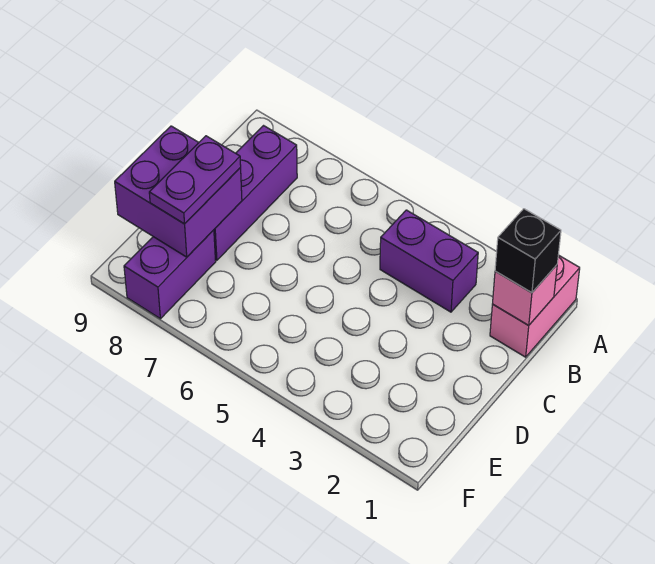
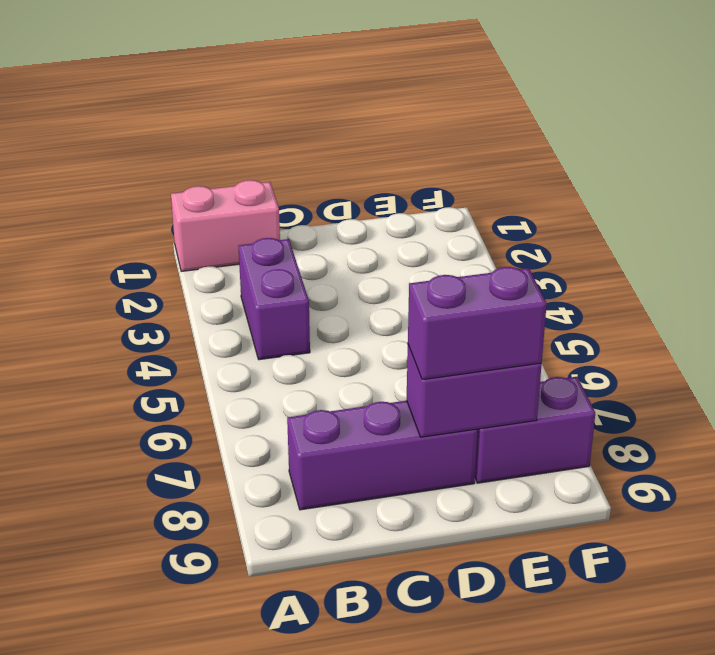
pink brick B1 level 2 -> none
black brick B1 level 3 -> none
purple brick D8:E9 level 2 -> purple brick D8:E8 level 2
purple plate D8:E8 level 3 -> purple brick D8:E8 level 3

